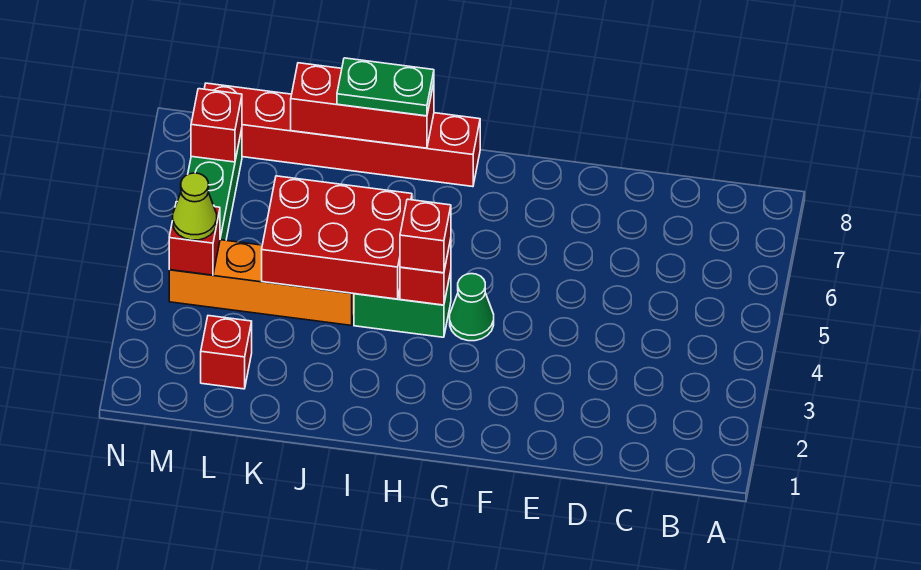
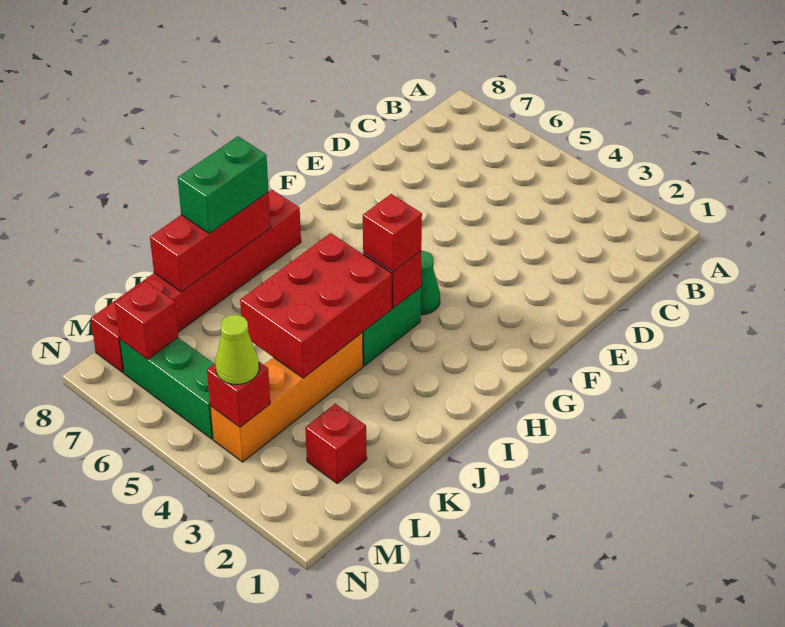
green plate I8:J8 level 3 -> green brick I8:J8 level 3

